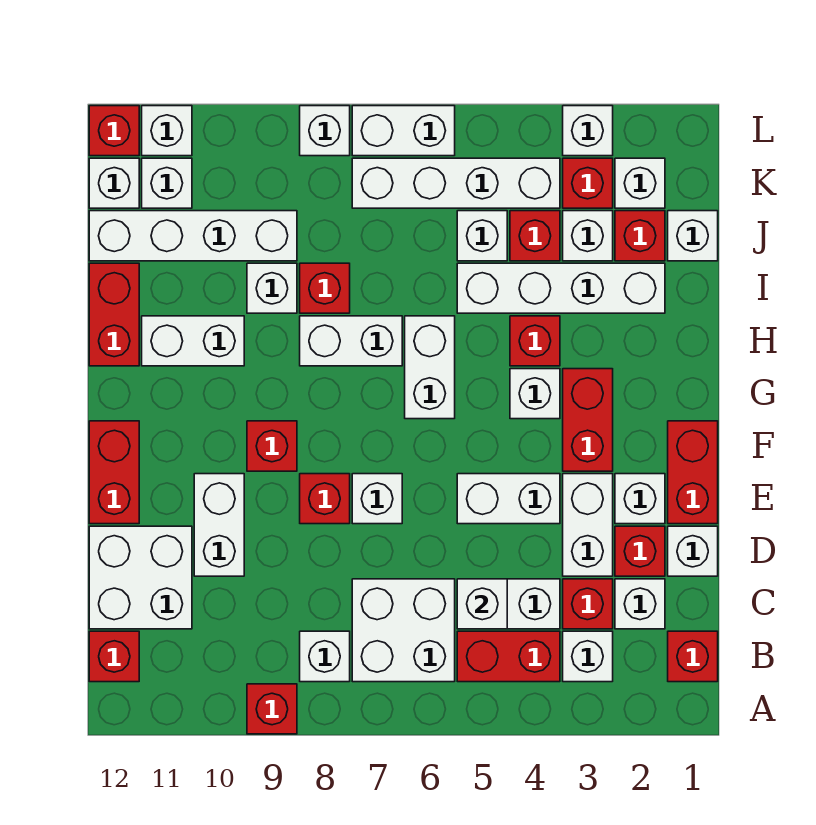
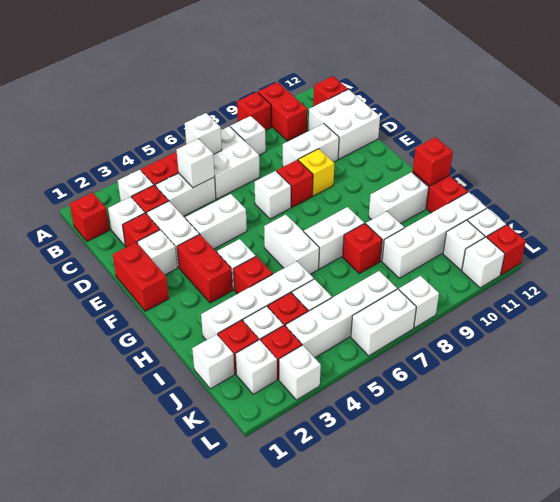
white brick D1 level 1 -> white brick B6 level 2
white brick D10:E10 level 1 -> white brick D9:D10 level 1
none -> yellow brick E9 level 1
red brick E12:F12 level 1 -> red brick A10:B10 level 1
red brick F9 level 1 -> red brick H12 level 2

